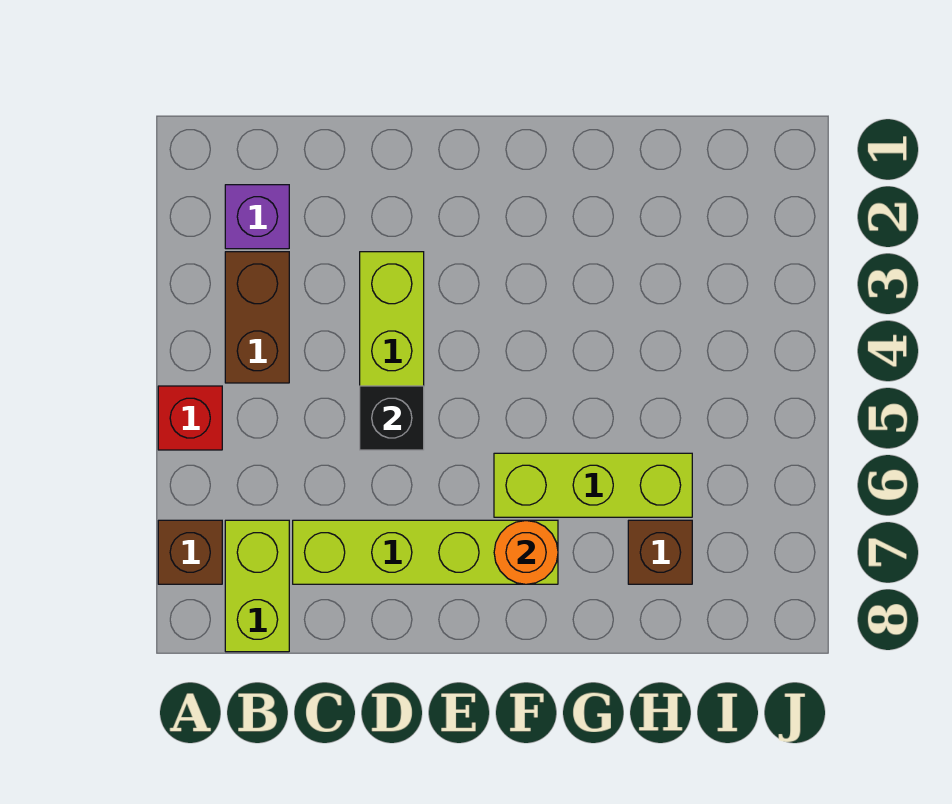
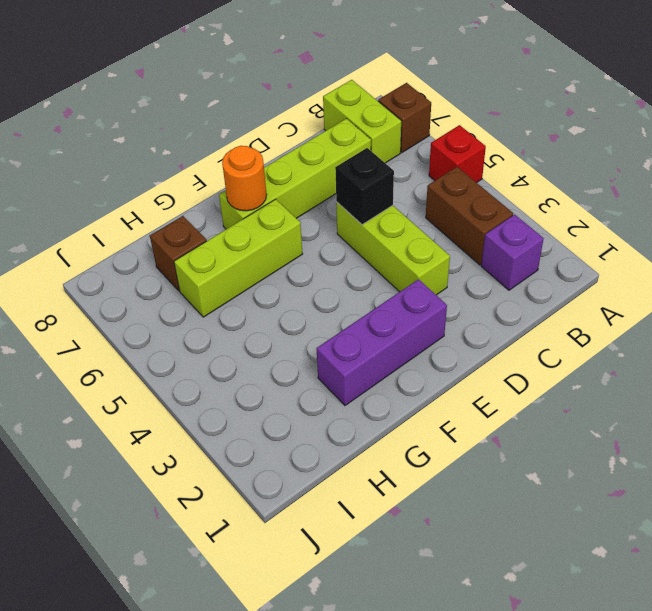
none -> purple brick E2:G2 level 1

